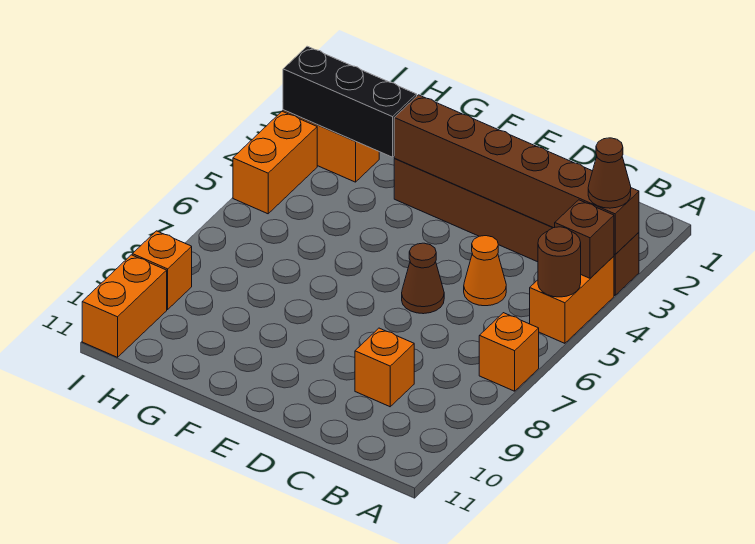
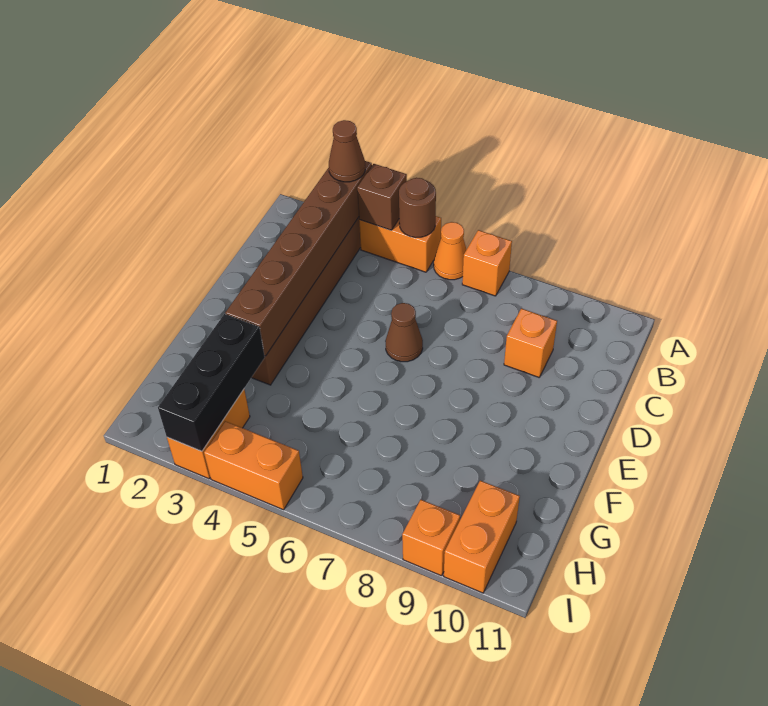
orange cone C5 level 1 -> orange cone A6 level 1
orange brick I10:I11 level 1 -> orange brick H10:I10 level 1

